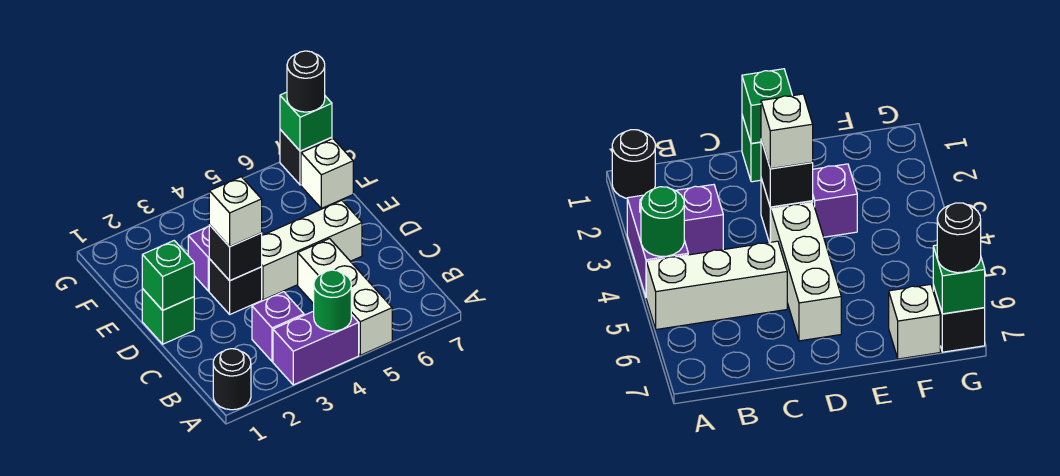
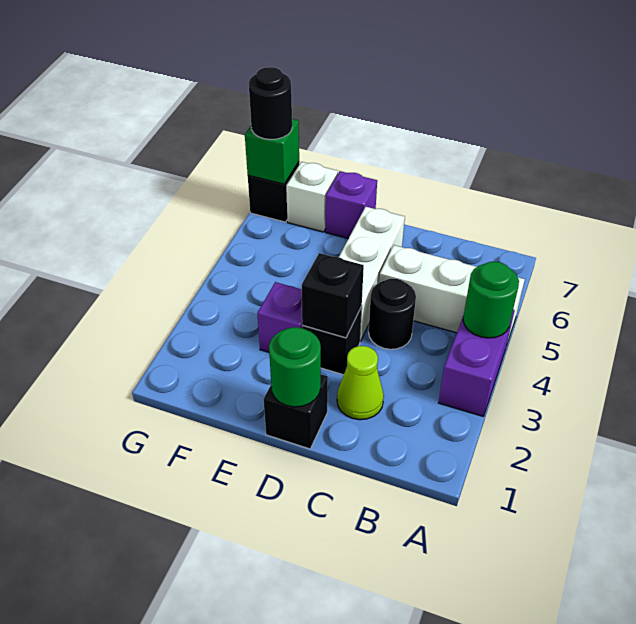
black round brick A1 level 1 -> black round brick C4 level 1
purple brick B3 level 1 -> purple brick E7 level 1
none -> lime cone C2 level 1
green brick D1 level 1 -> black brick D1 level 1
green brick D1 level 2 -> green round brick D1 level 2
white brick D3 level 3 -> none

